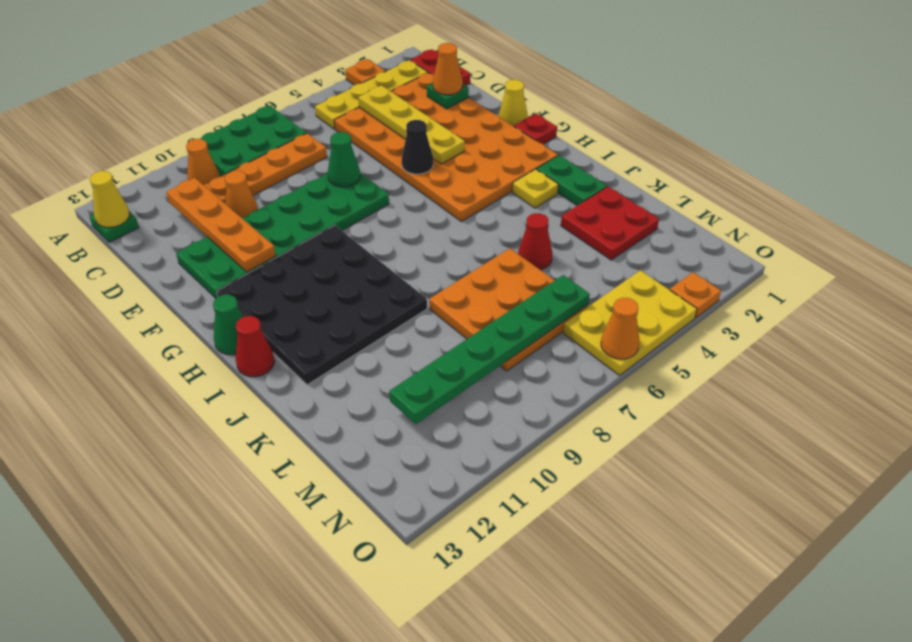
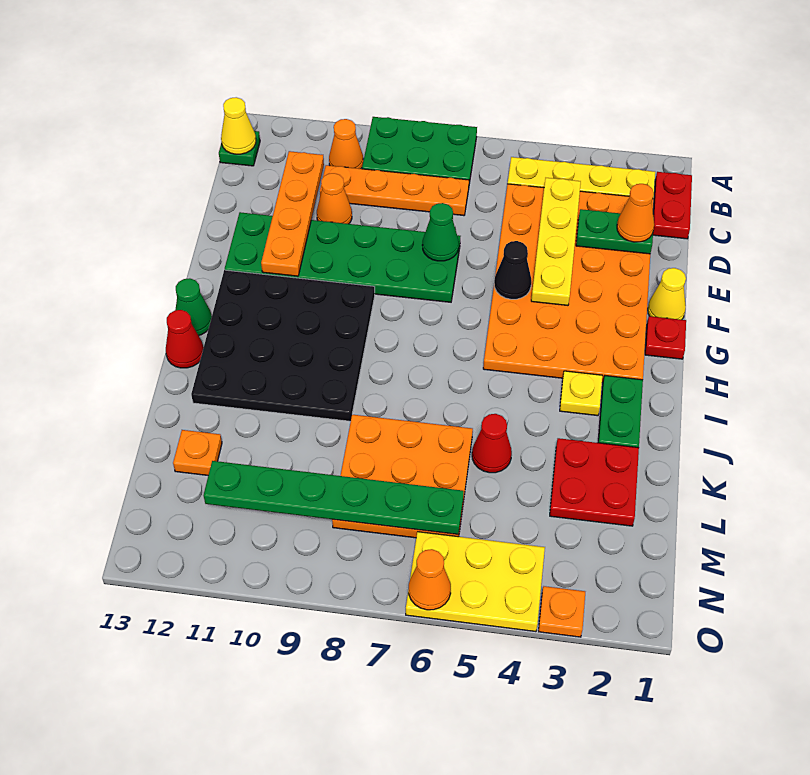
orange plate A3 level 1 -> orange plate L12 level 1
green plate D2 level 2 -> green plate D2:D3 level 2

